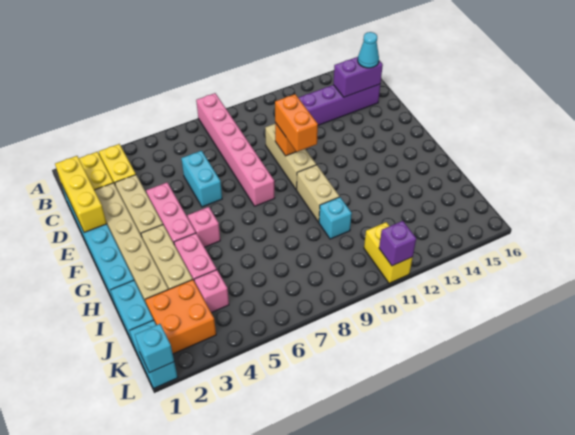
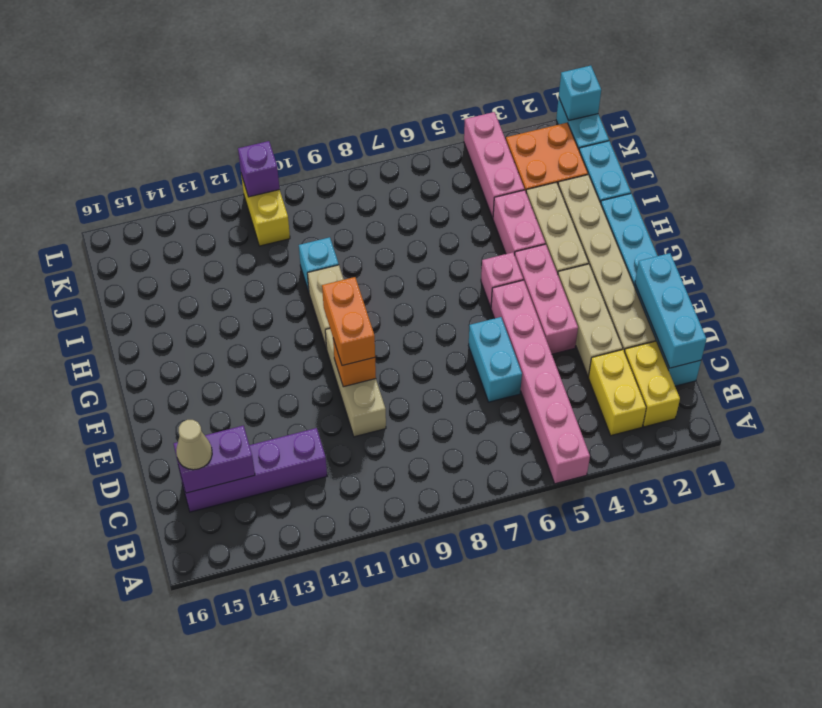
pink brick A8:F8 level 1 -> pink brick A5:F5 level 1
yellow brick C1:E1 level 2 -> cyan brick C1:E1 level 2
cyan cone C15 level 3 -> tan cone C15 level 3
pink brick J4 level 1 -> pink brick J4:L4 level 1

